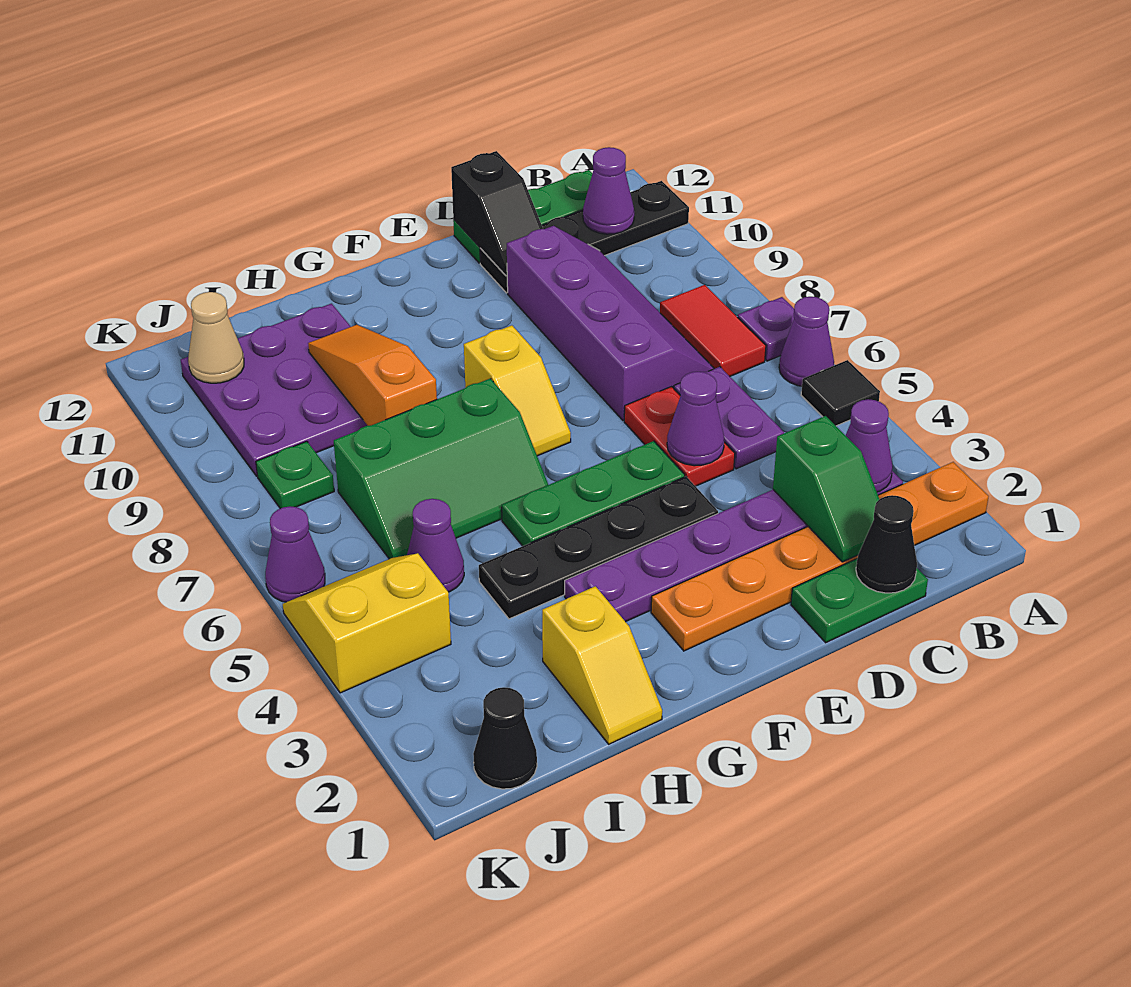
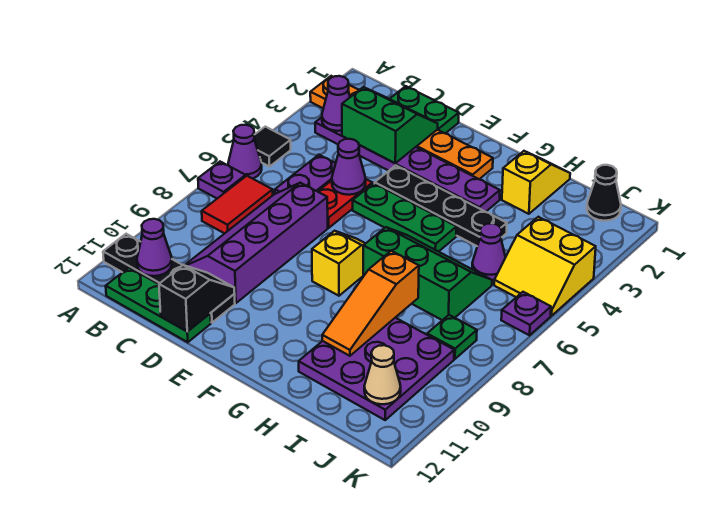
black cone C1 level 2 -> none
green slope C2:C3 level 2 top 3 -> green slope C2:D3 level 2 top 3
purple cone K6 level 1 -> purple plate K6 level 1

